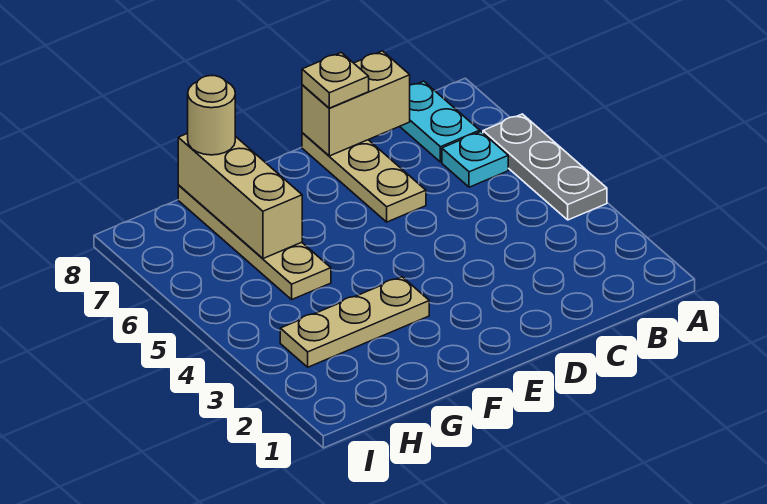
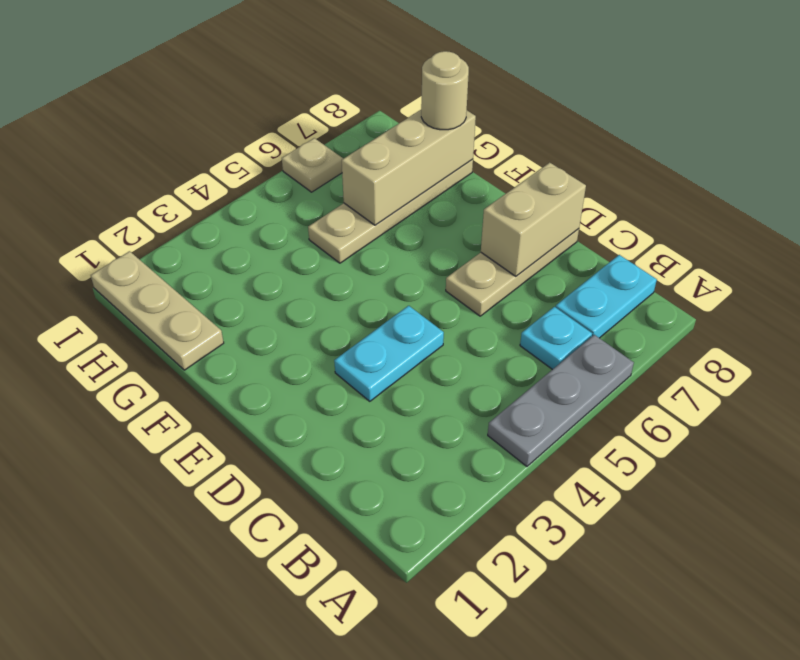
tan brick C8:D8 level 2 -> tan brick D7:D8 level 2
none -> cyan plate D3:D4 level 1
tan plate D8 level 3 -> tan plate I6 level 1
tan plate F3:H3 level 1 -> tan plate G1:I1 level 1

